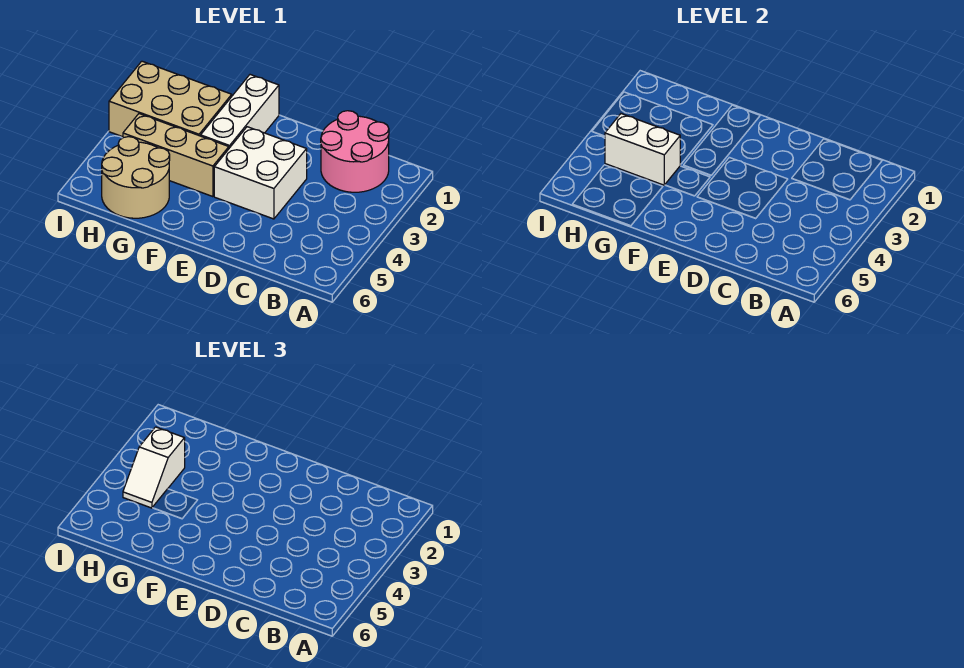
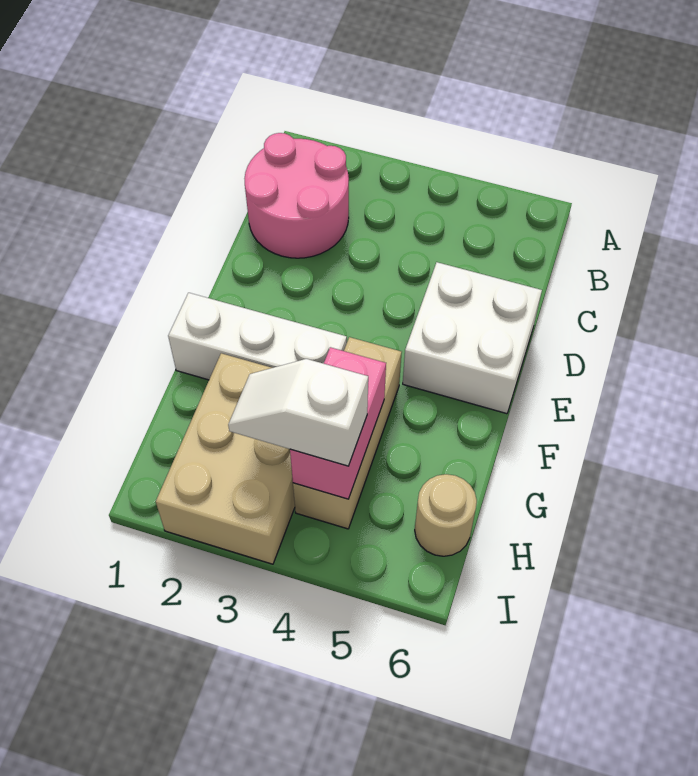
white brick D3:E4 level 1 -> white brick D5:E6 level 1
white brick G4:H4 level 2 -> pink brick G4:H4 level 2
tan round brick G5:H6 level 1 -> tan round brick H6 level 1
white slope H3:H4 level 3 top 3 -> white slope H3:H4 level 3 top 4

